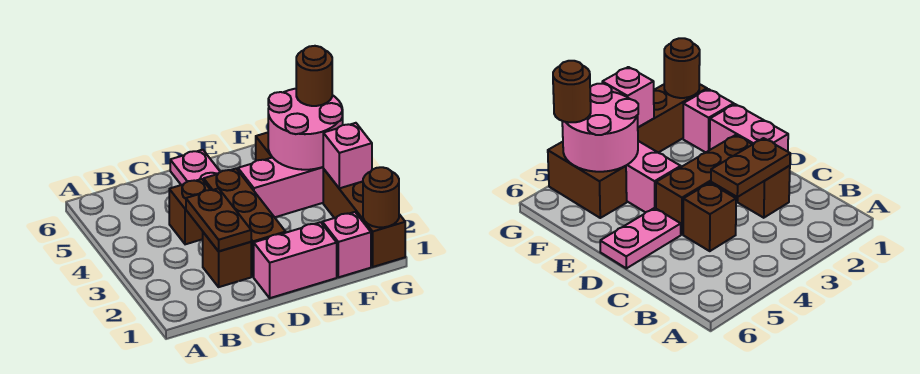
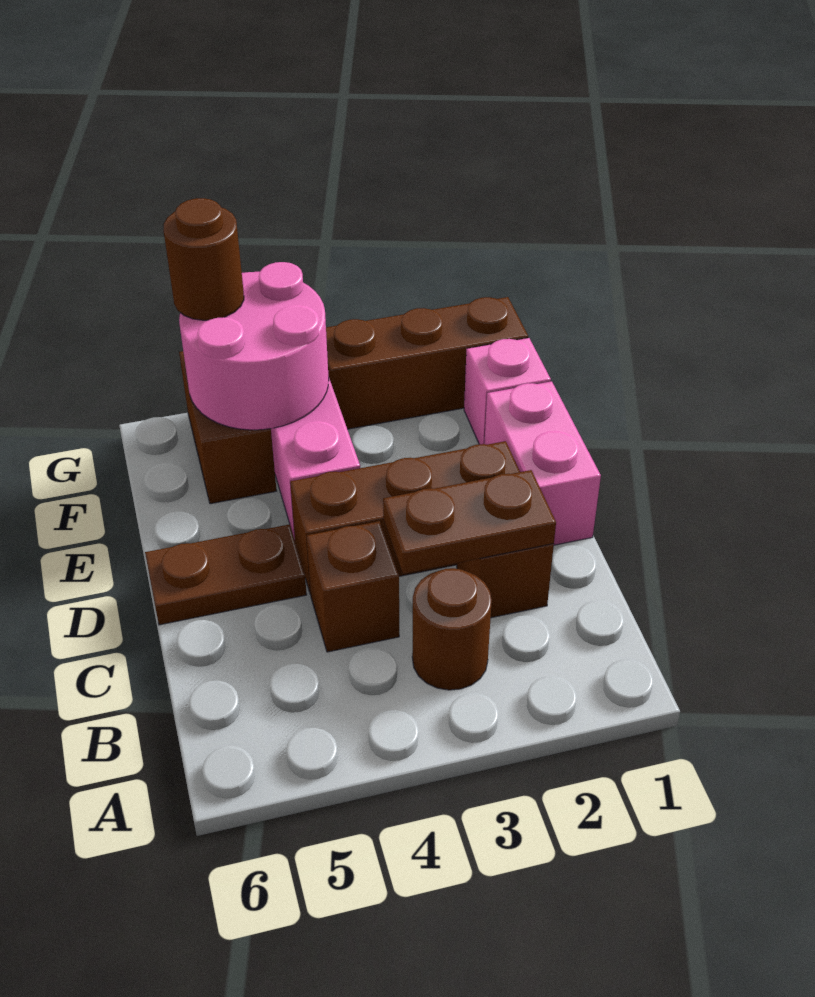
pink plate D5:D6 level 1 -> brown plate D5:D6 level 1
brown round brick G1 level 2 -> brown round brick B3 level 1
pink brick G3 level 2 -> none

